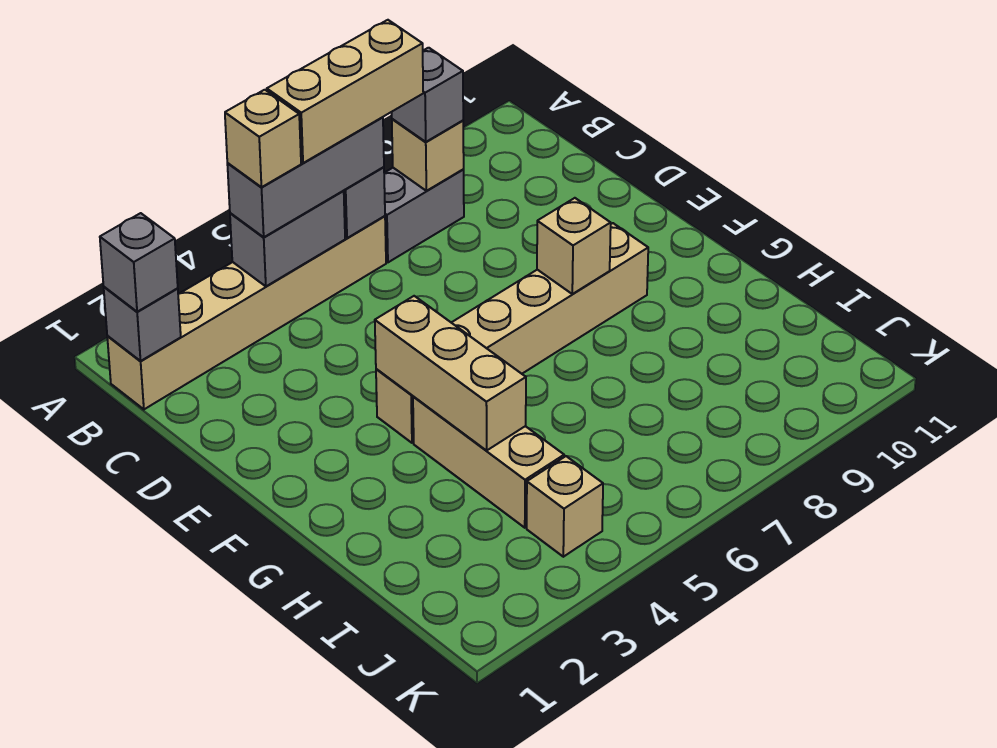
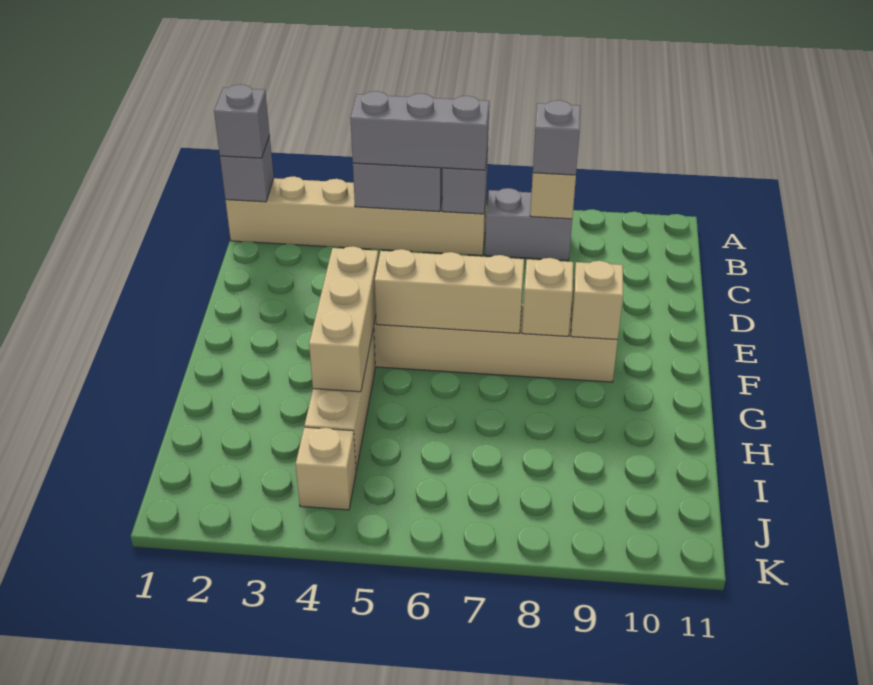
tan brick B4 level 4 -> tan brick F9 level 2
tan brick B5:B7 level 4 -> tan brick F5:F7 level 2

